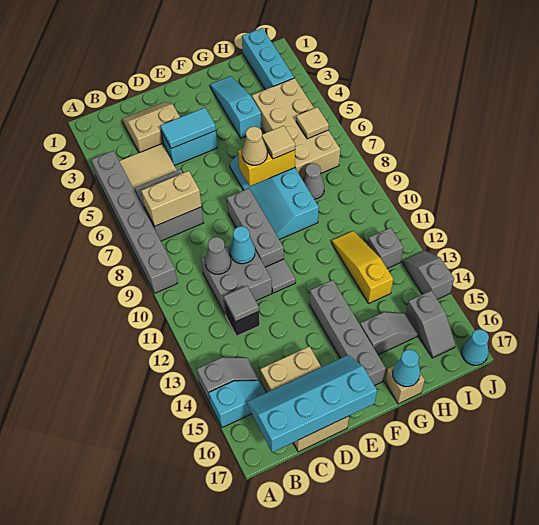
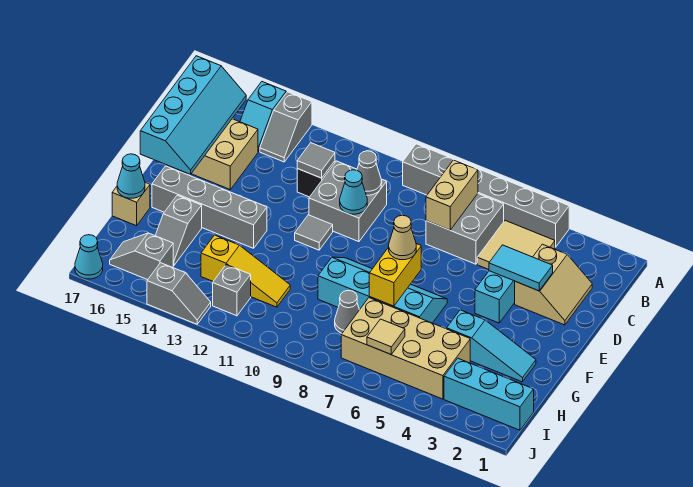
cyan tile D4:E4 level 2 -> cyan tile D3:D4 level 2
grey brick E8:E10 level 1 -> none
tan tile G7 level 3 -> none

